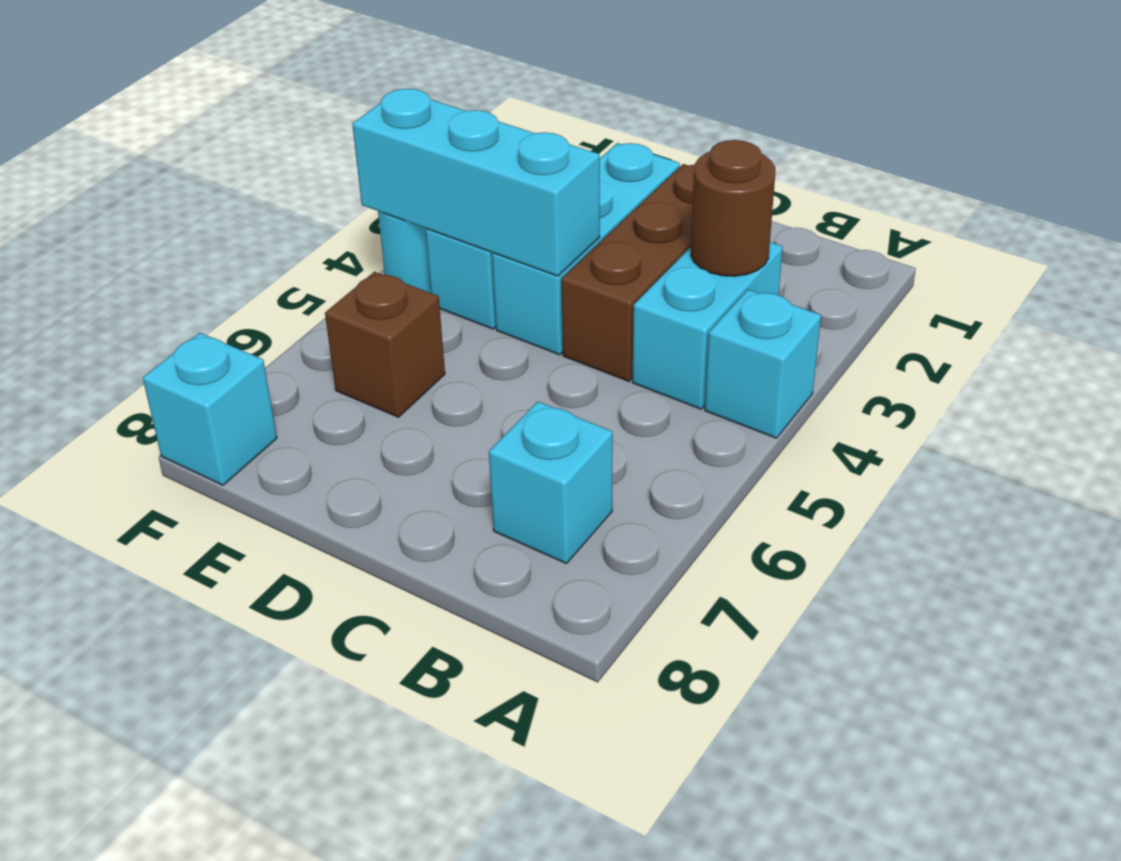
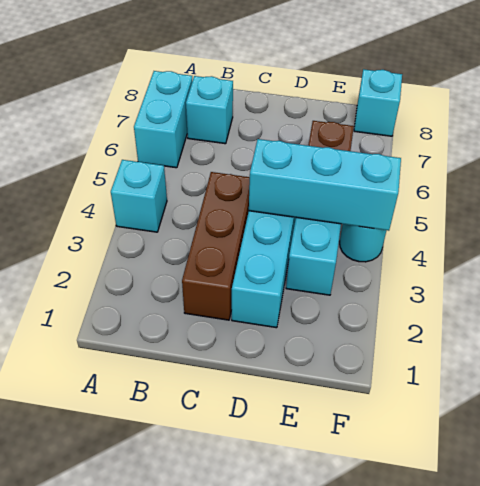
cyan brick B3:B4 level 1 -> cyan brick A6:A7 level 1
brown round brick B3 level 2 -> none

